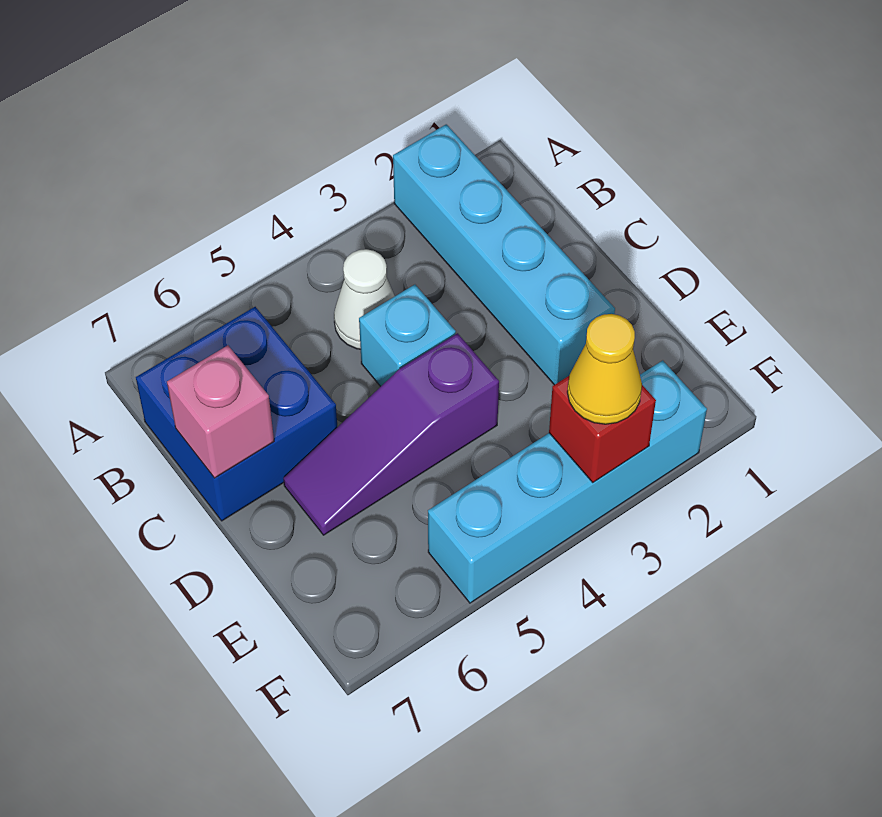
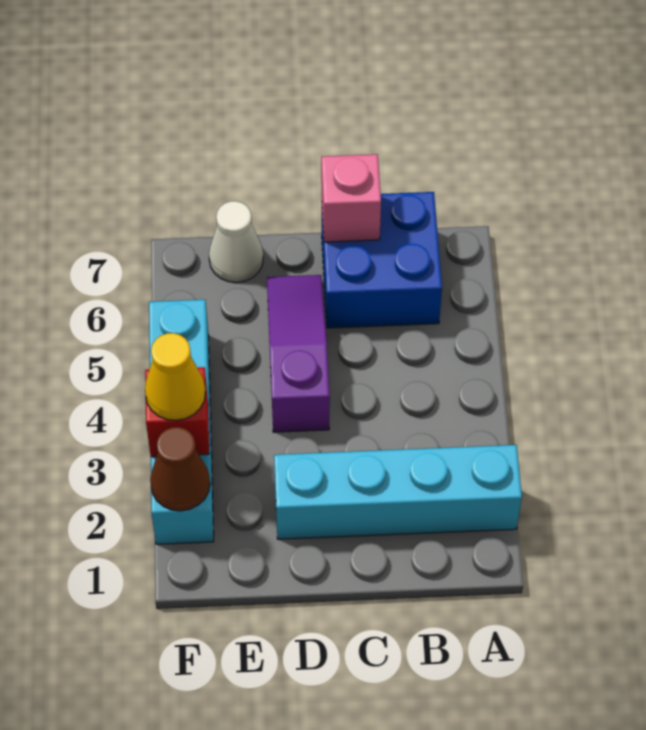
white cone B4 level 1 -> white cone E7 level 1
cyan brick C4 level 1 -> none
none -> brown cone F2 level 2

